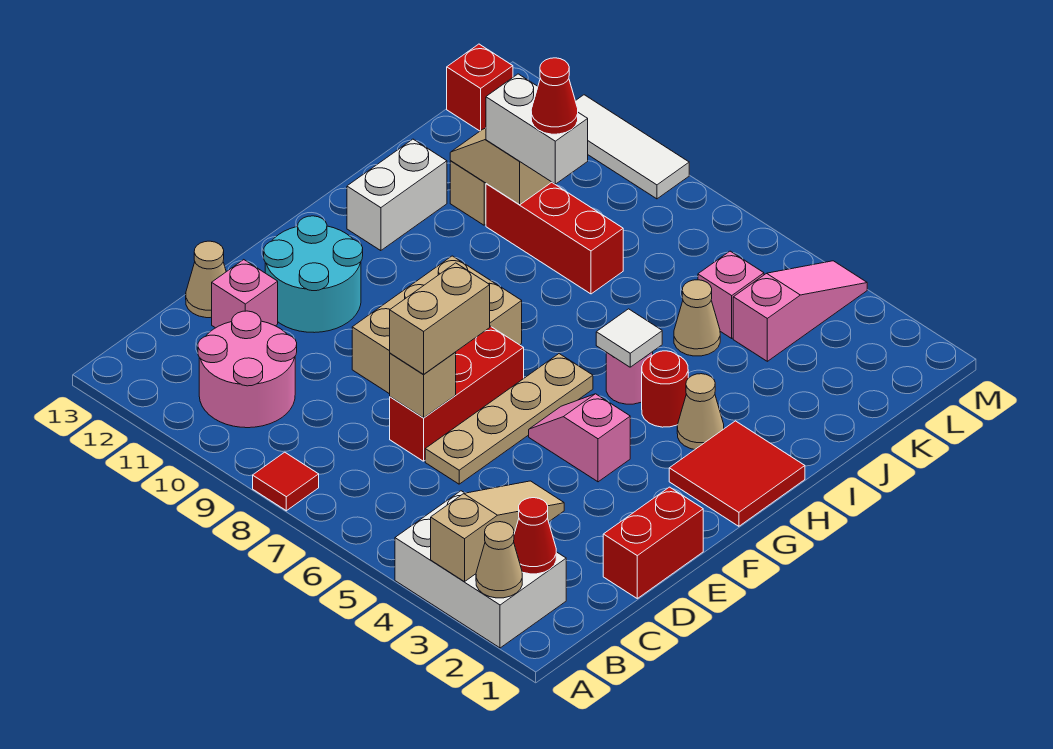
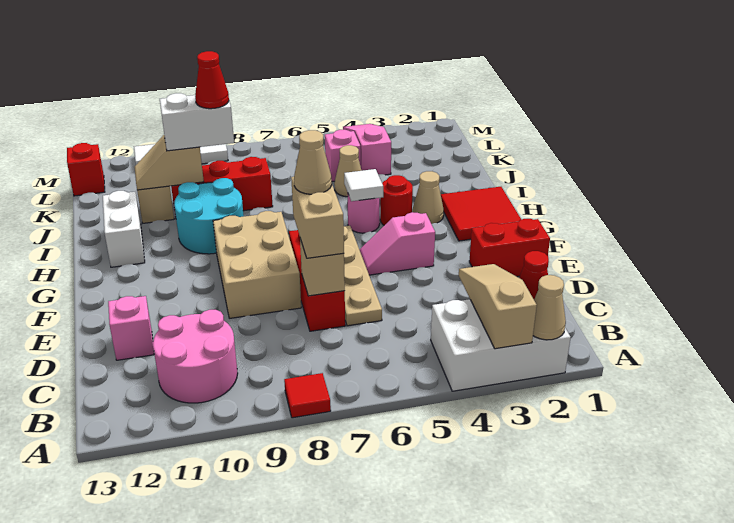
red brick D1:E1 level 1 -> red brick E1:E2 level 1
tan cone D13 level 1 -> tan cone E7 level 4
cyan round brick E11:F12 level 1 -> cyan round brick H9:I10 level 1

